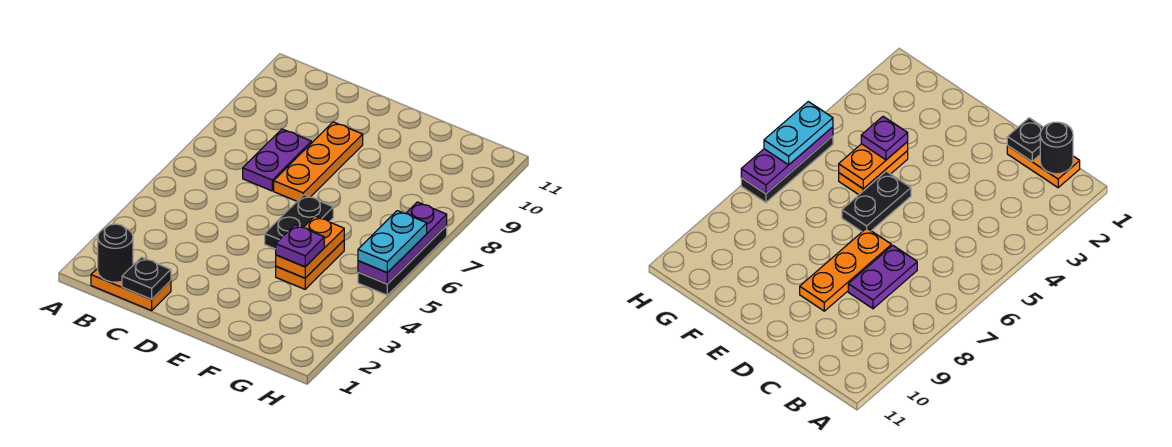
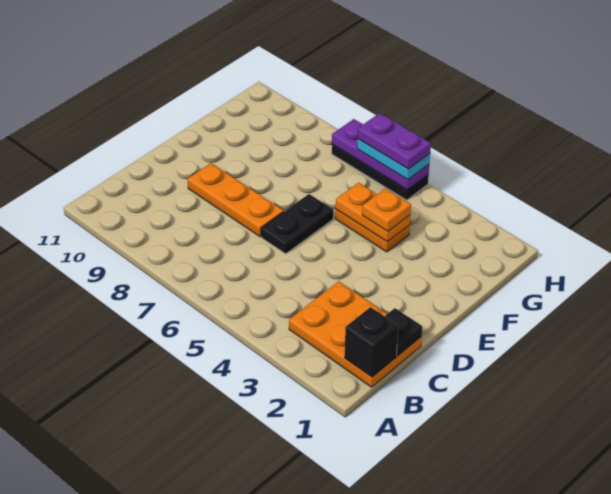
orange plate B1:C1 level 1 -> orange plate B1:C3 level 1
black round brick B1 level 2 -> black brick B1 level 2
purple plate C7:C8 level 1 -> purple plate H5:H6 level 4
black plate E5:E6 level 1 -> black plate D6:E6 level 1
purple plate F4 level 3 -> orange plate F4 level 3

